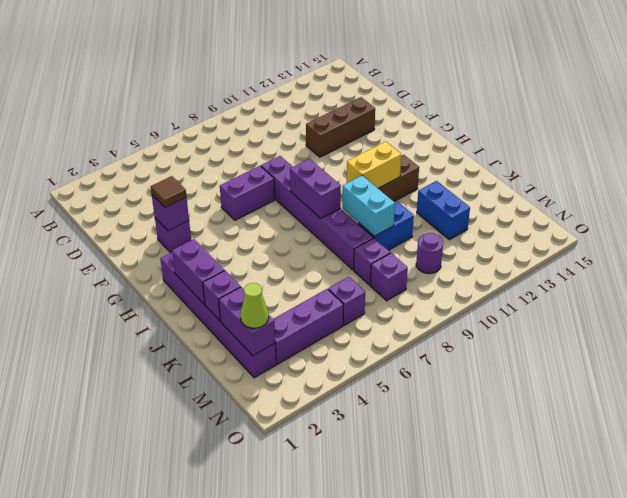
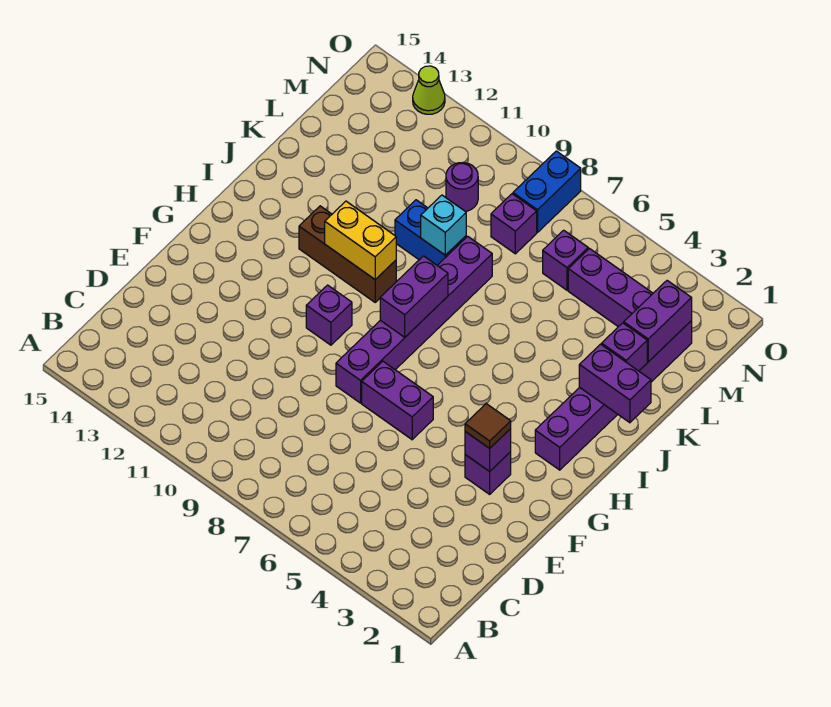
brown brick E11:E13 level 1 -> none
purple brick I2:J2 level 2 -> purple brick J1:J2 level 2
cyan brick J9:K9 level 2 -> cyan brick K9 level 2
blue brick K12:L12 level 1 -> blue brick N8:O8 level 1
purple brick L8 level 1 -> purple brick G10 level 1
lime cone M2 level 3 -> lime cone O13 level 1

